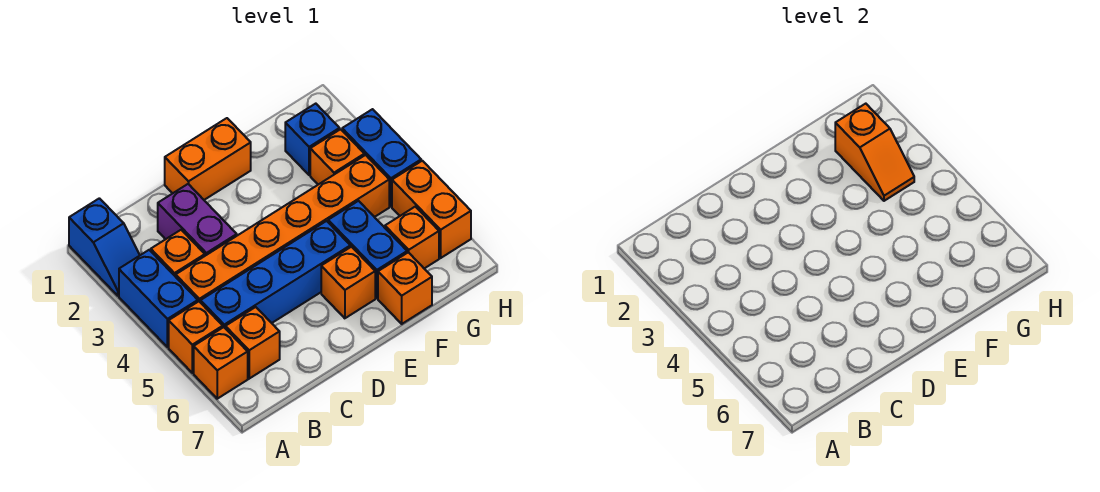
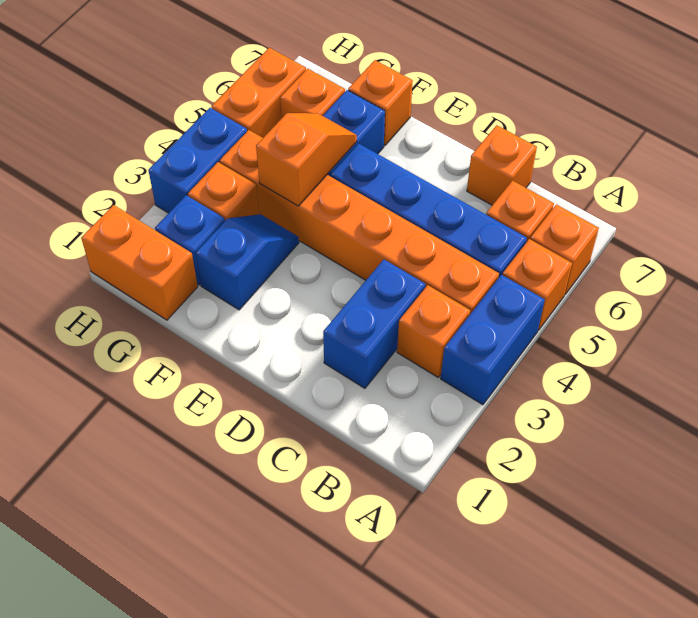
blue slope A1:A2 level 1 top 1 -> blue slope F2:F3 level 1 top 2
purple brick C2:C3 level 1 -> blue brick C2:C3 level 1
orange brick D1:E1 level 1 -> orange brick G1:H1 level 1
orange brick E6 level 1 -> orange brick C7 level 1
orange slope G2:G3 level 2 top 2 -> orange slope F4:F5 level 2 top 4

